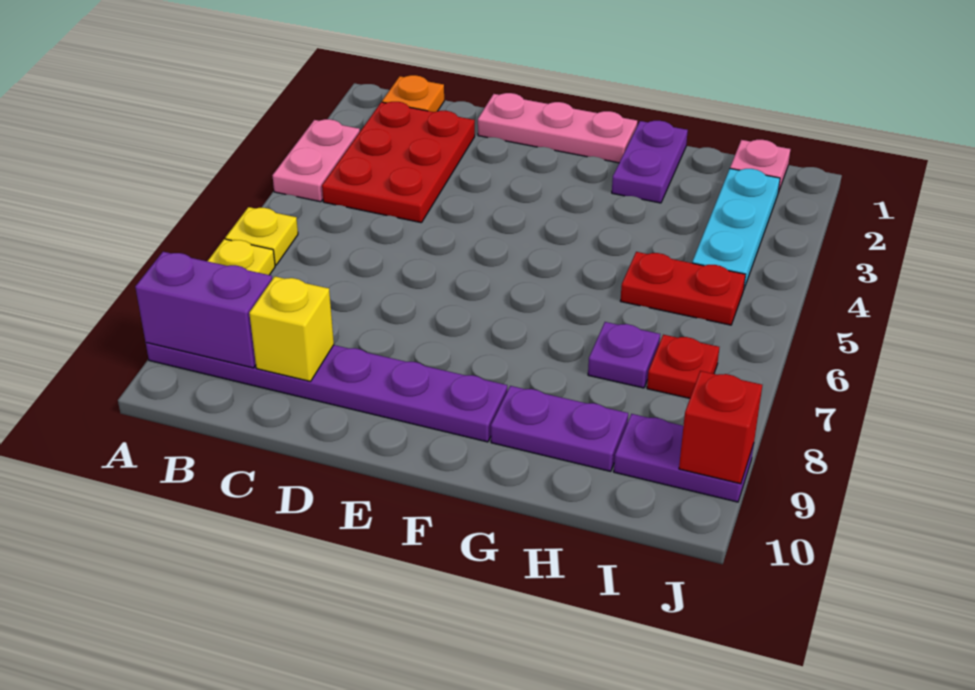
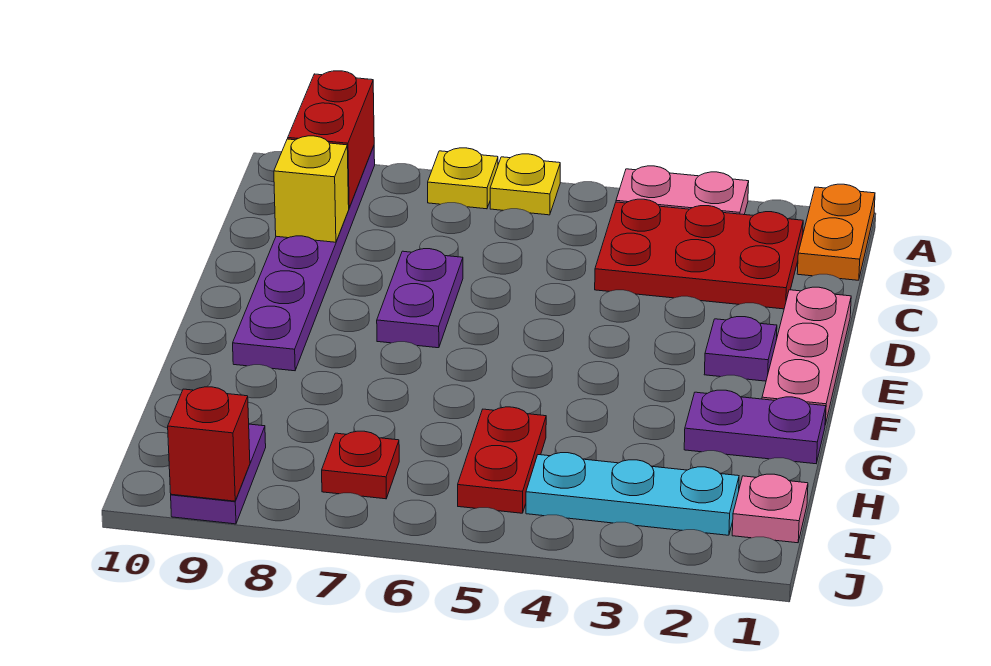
purple brick A9:B9 level 2 -> red brick A9:B9 level 2
orange plate B1 level 1 -> orange plate A1:B1 level 1
purple plate G9:H9 level 1 -> purple plate D7:E7 level 1
purple plate H7 level 1 -> purple plate E2 level 1

